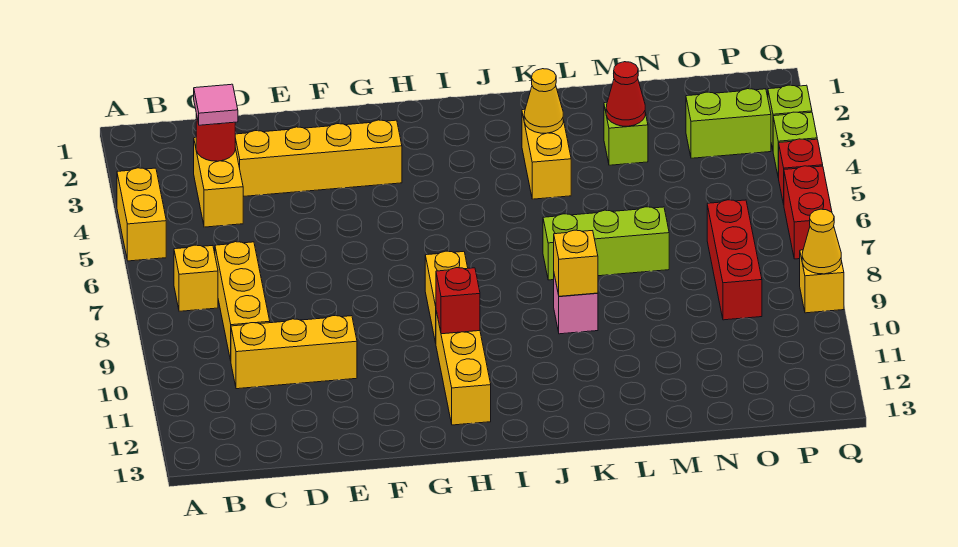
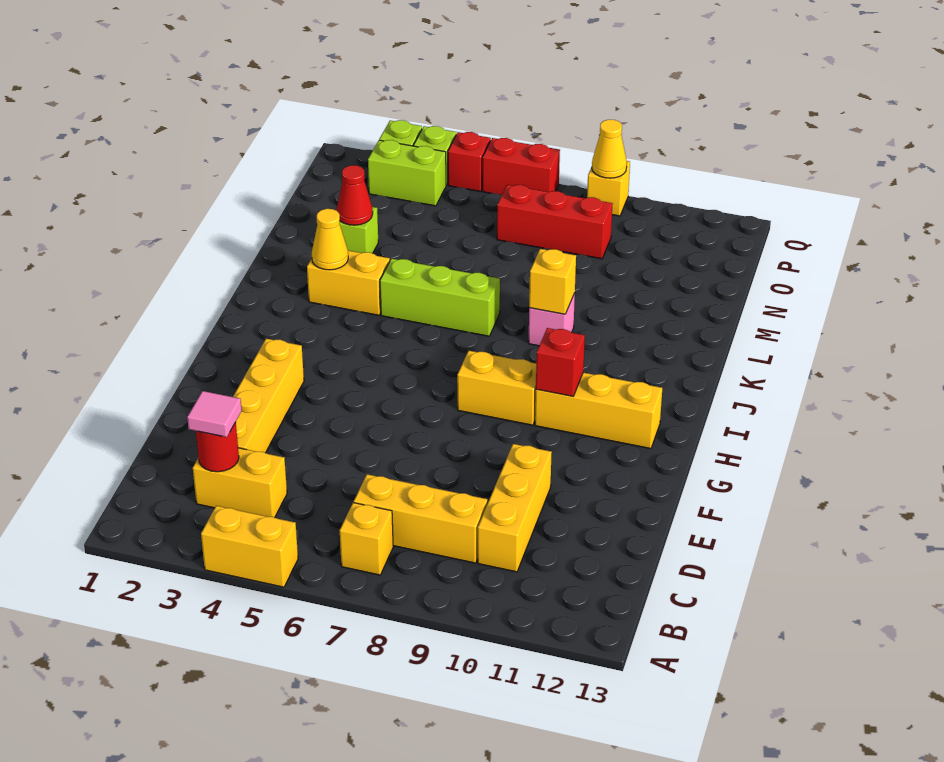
lime brick K7:M7 level 1 -> lime brick K5:K7 level 1
lime brick O3:P3 level 1 -> lime brick P3:P4 level 1

